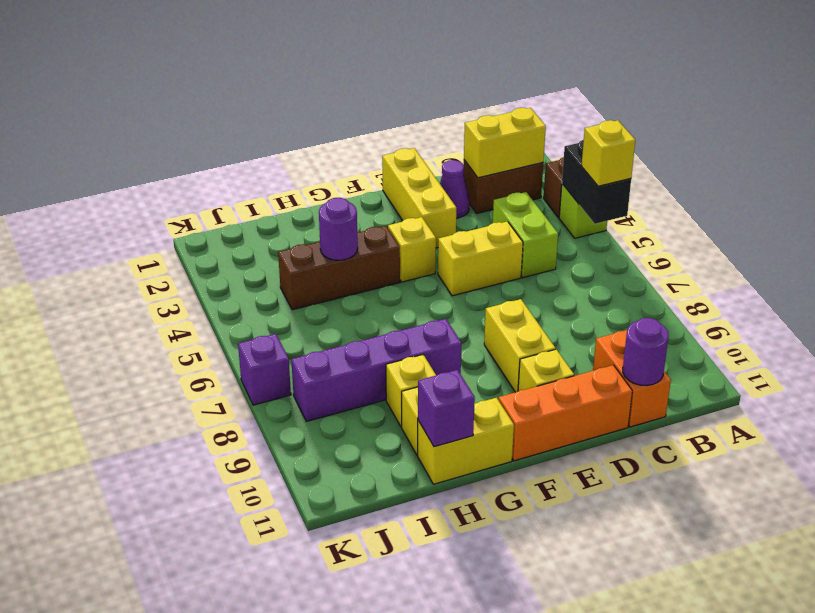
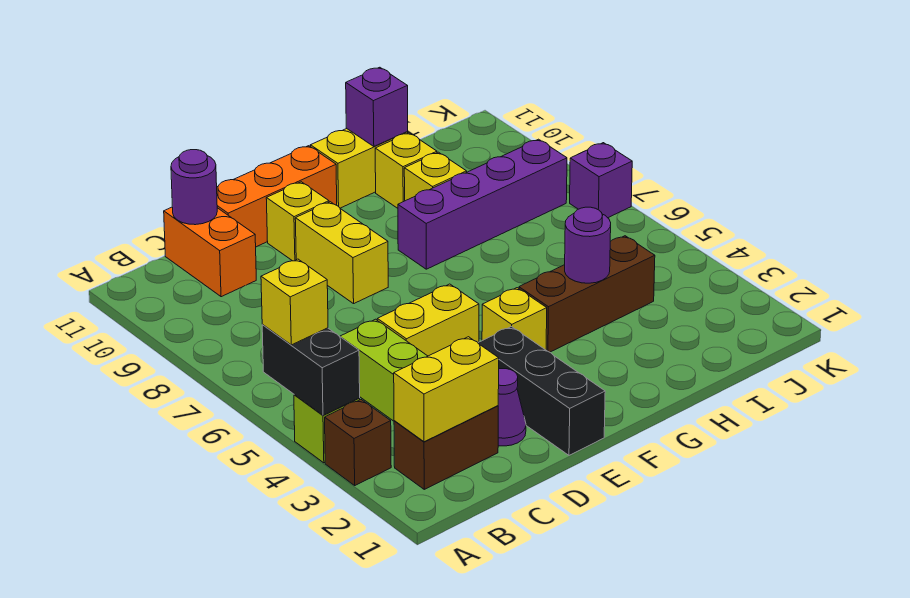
yellow brick E1:E3 level 1 -> black brick E1:E3 level 1

